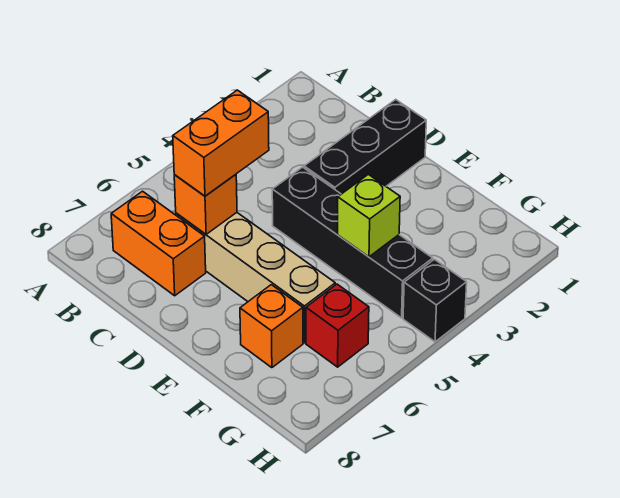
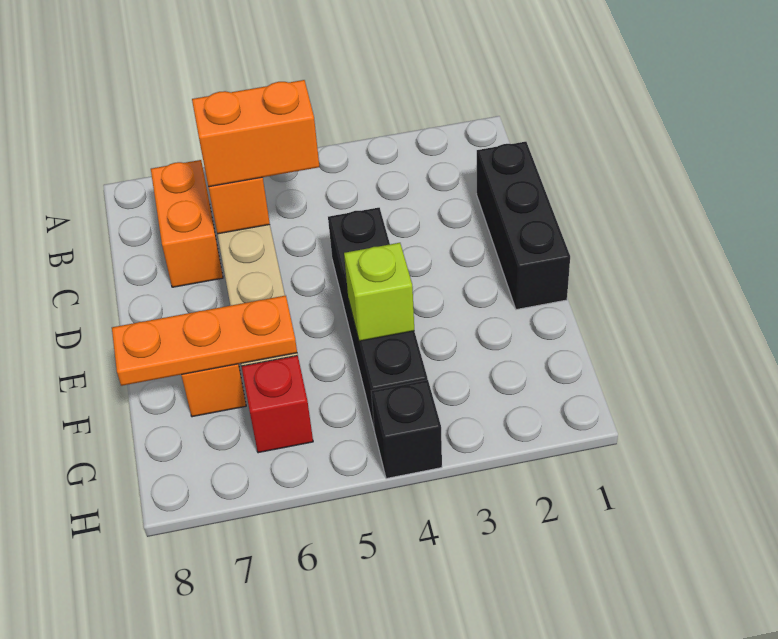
black brick D1:D3 level 1 -> black brick C1:E1 level 1
none -> orange plate F6:F8 level 2

